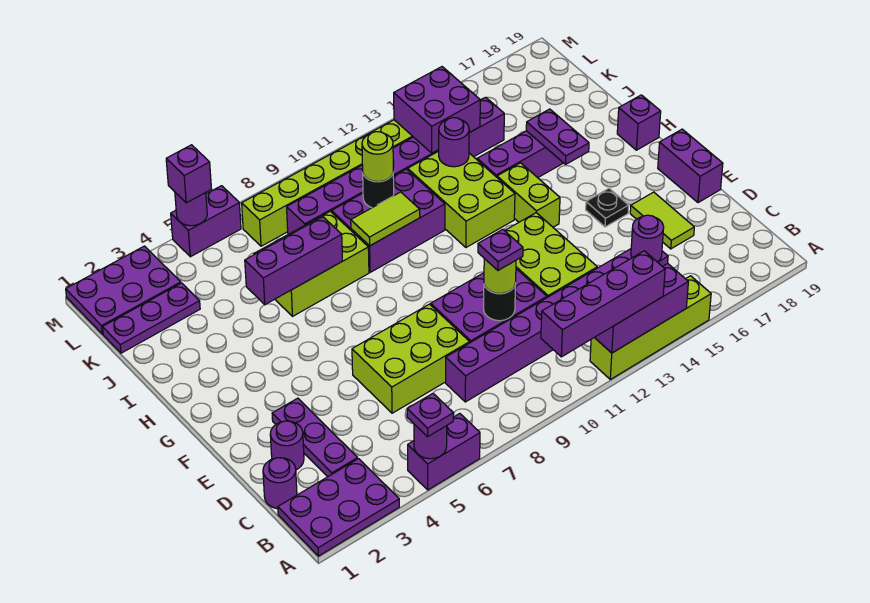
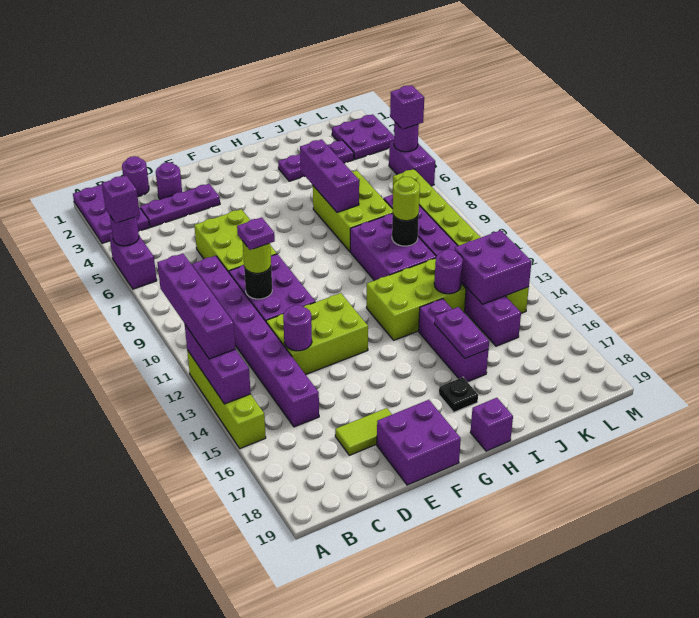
purple plate A5 level 3 -> purple brick A5 level 3
purple round brick C15 level 2 -> purple round brick D13 level 2
purple brick E19:F19 level 1 -> purple brick E18:F19 level 1
black plate F16 level 1 -> black plate H17 level 1
lime brick G14:H14 level 1 -> none
purple plate H16:I16 level 2 -> purple plate I15:I16 level 2
lime tile I9:I10 level 2 -> none
purple plate K1:K3 level 1 -> purple plate I3:K3 level 1
purple plate L1:M3 level 1 -> purple plate L2:M3 level 1

